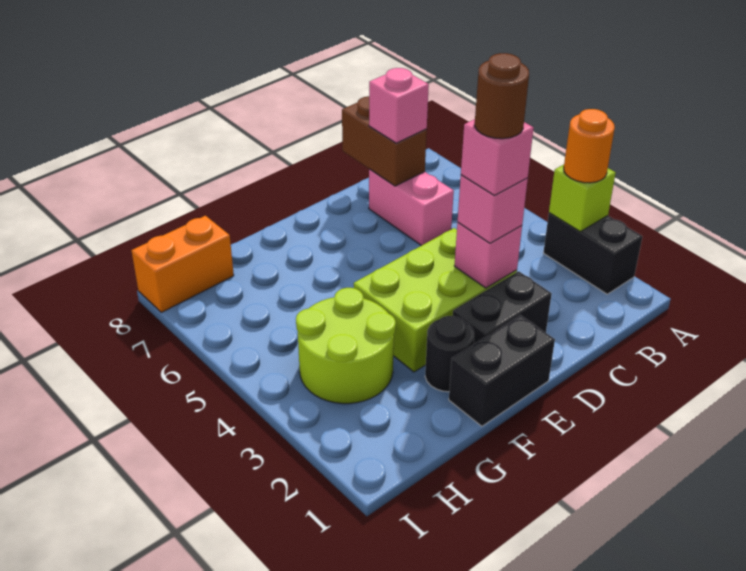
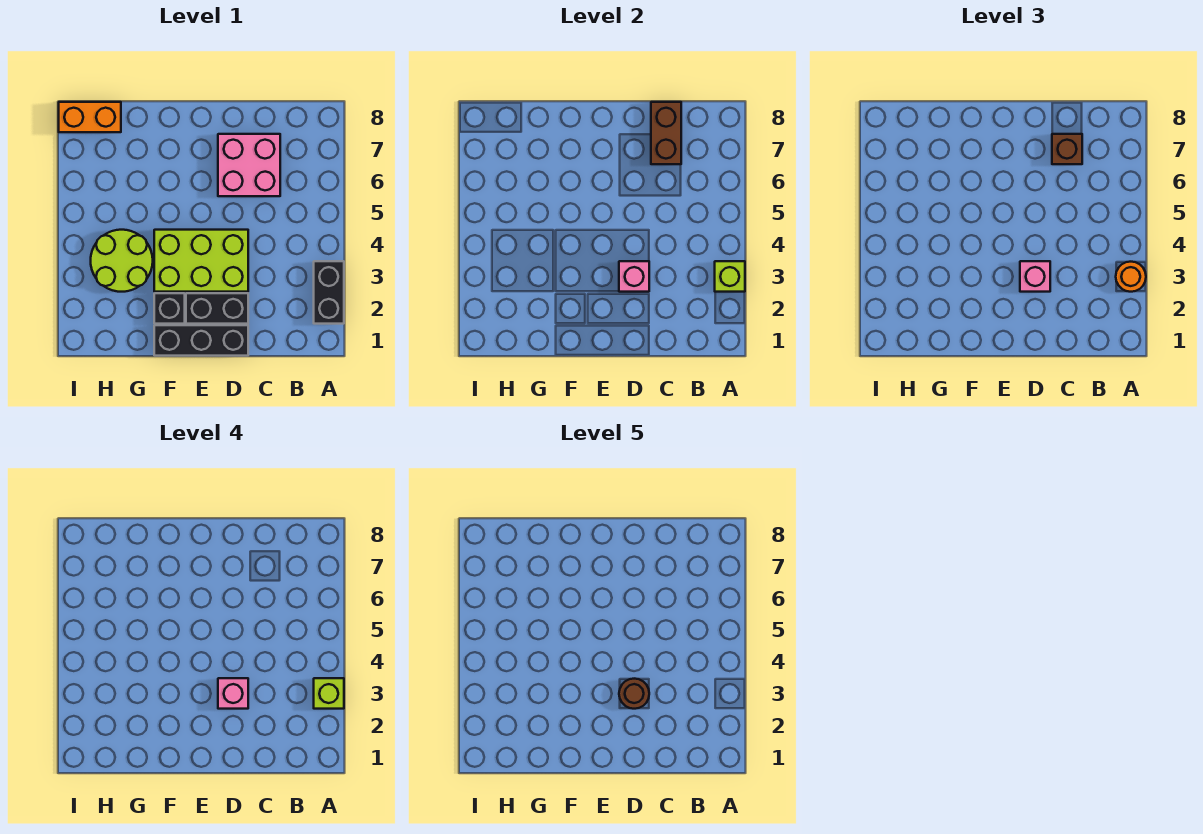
none -> lime brick A3 level 4
pink brick C6:C7 level 1 -> pink brick C6:D7 level 1
pink brick C7 level 3 -> brown brick C7 level 3
black brick E1:F1 level 1 -> black brick D1:F1 level 1
black round brick F2 level 1 -> black brick F2 level 1

